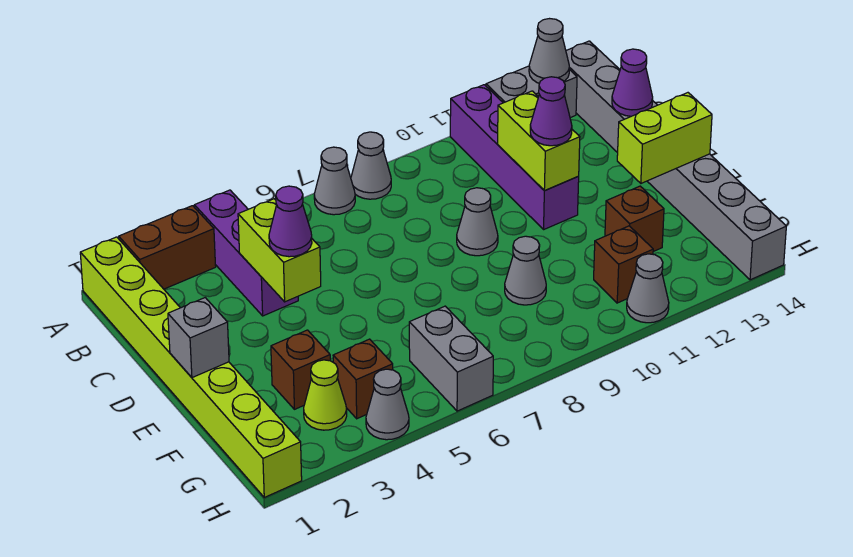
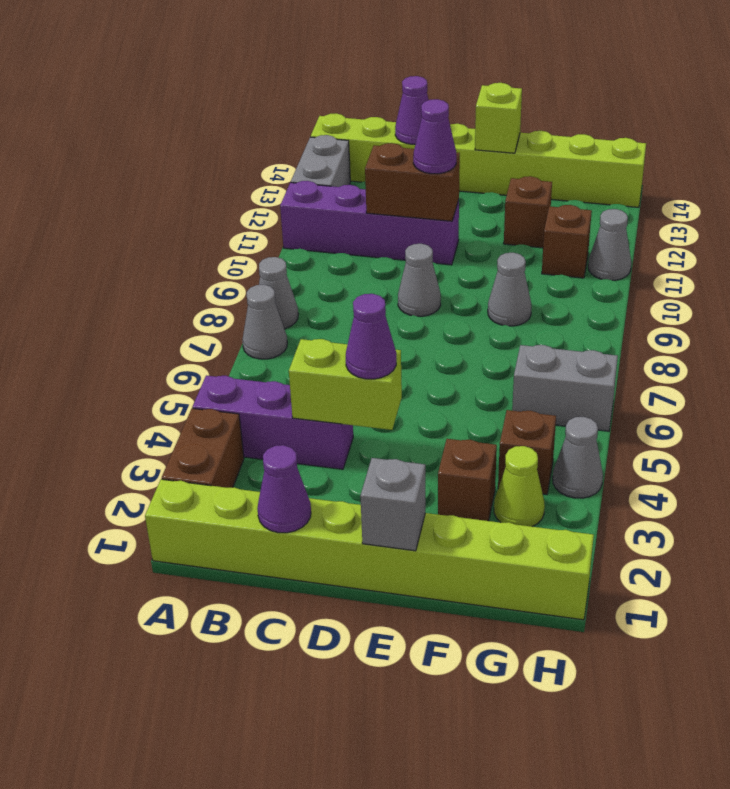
grey cone A13 level 2 -> none
grey brick A14:H14 level 1 -> lime brick A14:H14 level 1
none -> purple cone C1 level 2
lime brick C11:D11 level 2 -> brown brick C11:D11 level 2
lime brick E13:E14 level 2 -> lime brick E14 level 2

